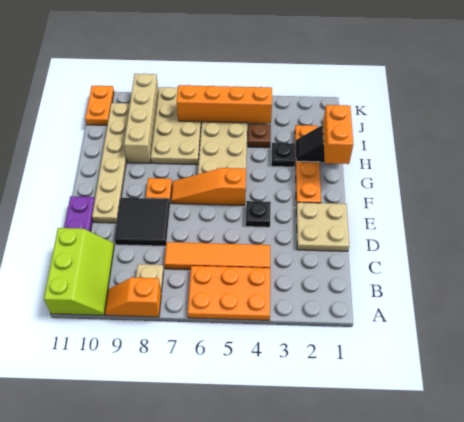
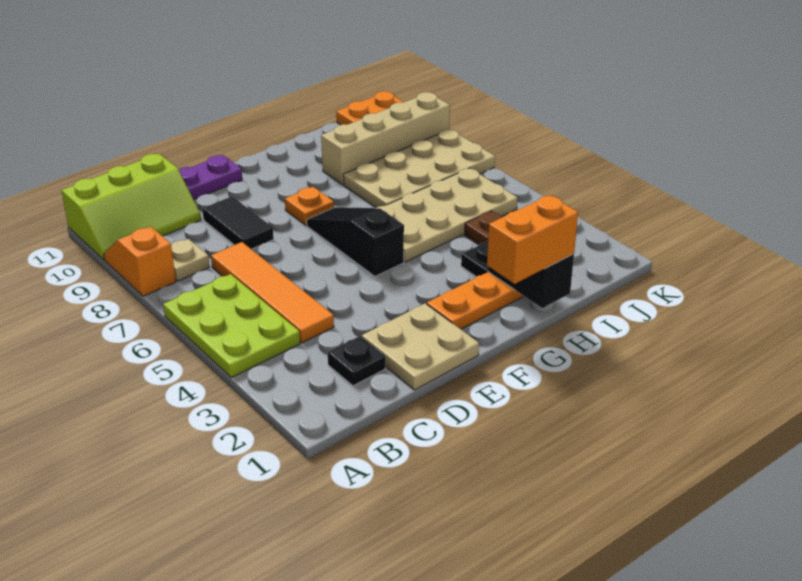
orange plate A4:B6 level 1 -> lime plate A4:B6 level 1
black tile D8:E9 level 1 -> black tile D8:D9 level 1
black plate E4 level 1 -> black plate C2 level 1
tan plate E10:J10 level 1 -> none
orange slope F5:F7 level 1 top 5 -> black slope F5:F7 level 1 top 5
orange brick J4:J7 level 2 -> none

